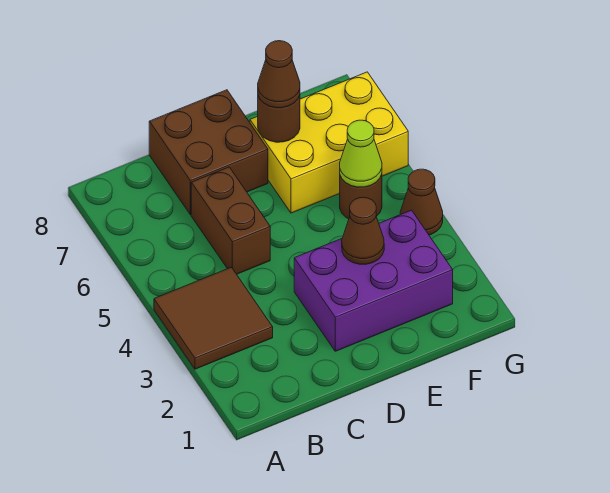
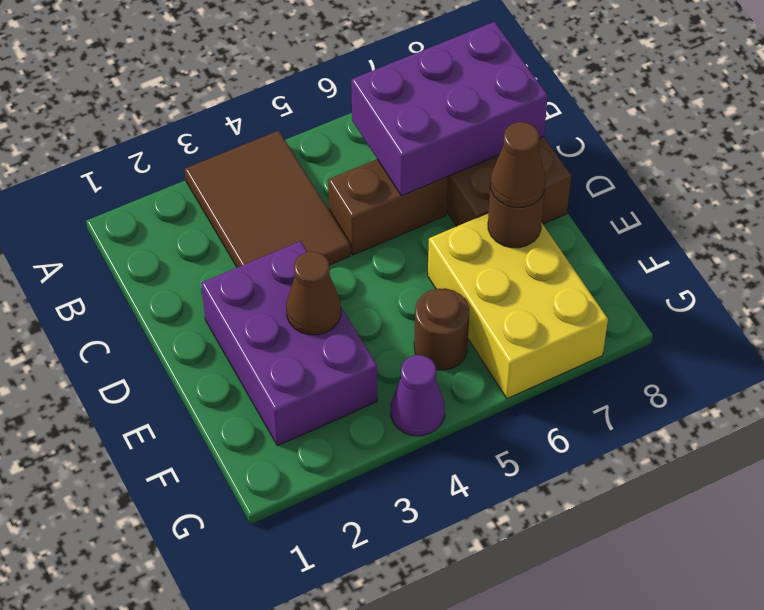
brown tile A3:B4 level 1 -> brown tile A3:C4 level 1
none -> purple brick B6:C8 level 2
lime cone F5 level 2 -> none
brown cone G4 level 1 -> purple cone G4 level 1

